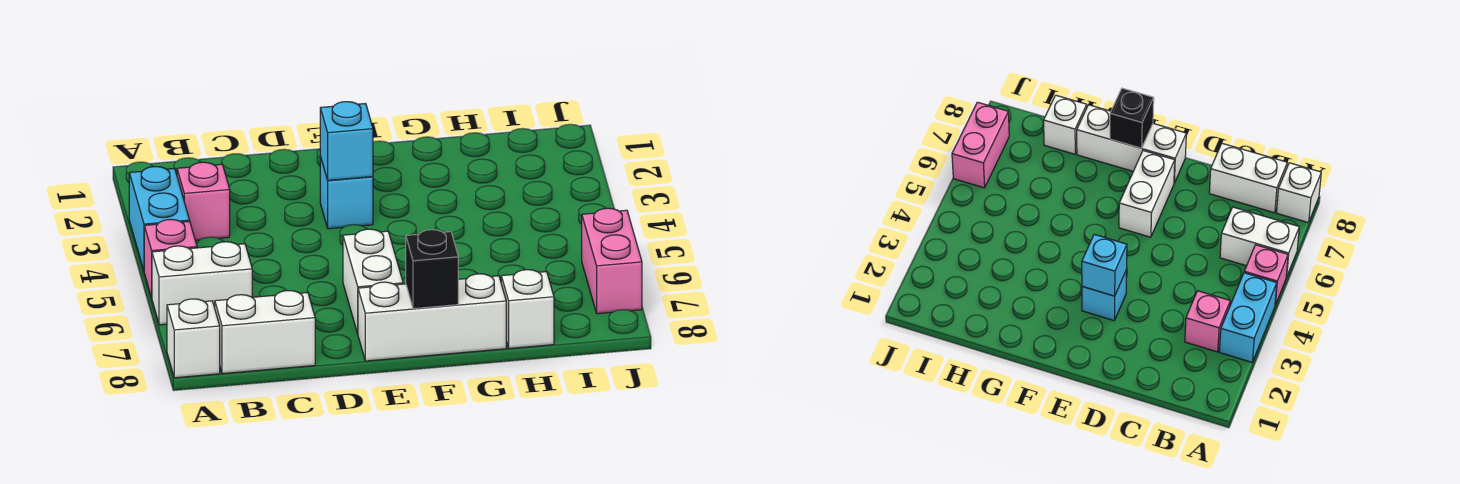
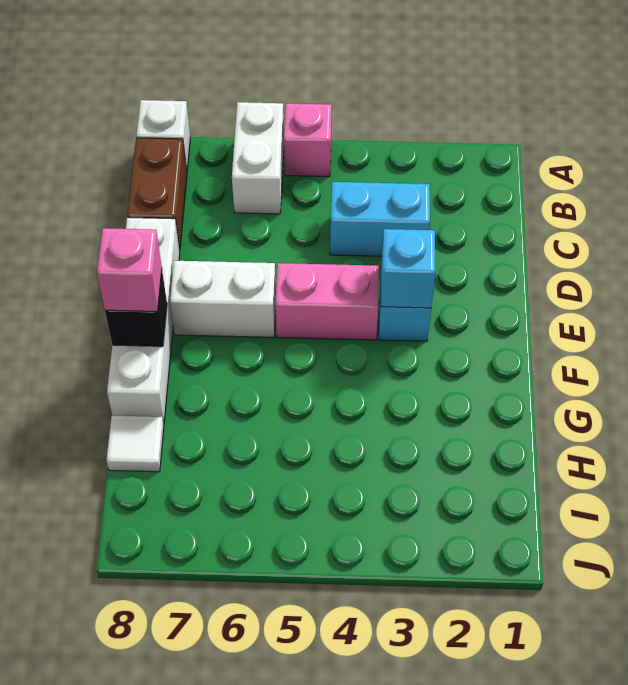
cyan brick A3:A4 level 1 -> cyan brick C3:C4 level 1
pink brick B3 level 1 -> pink brick F8 level 3
white brick B8:C8 level 1 -> brown brick B8:C8 level 1
white brick E8:G8 level 1 -> white brick D8:G8 level 1
white brick H8 level 1 -> white tile H8 level 1
pink brick J6:J7 level 1 -> pink brick E4:E5 level 1

